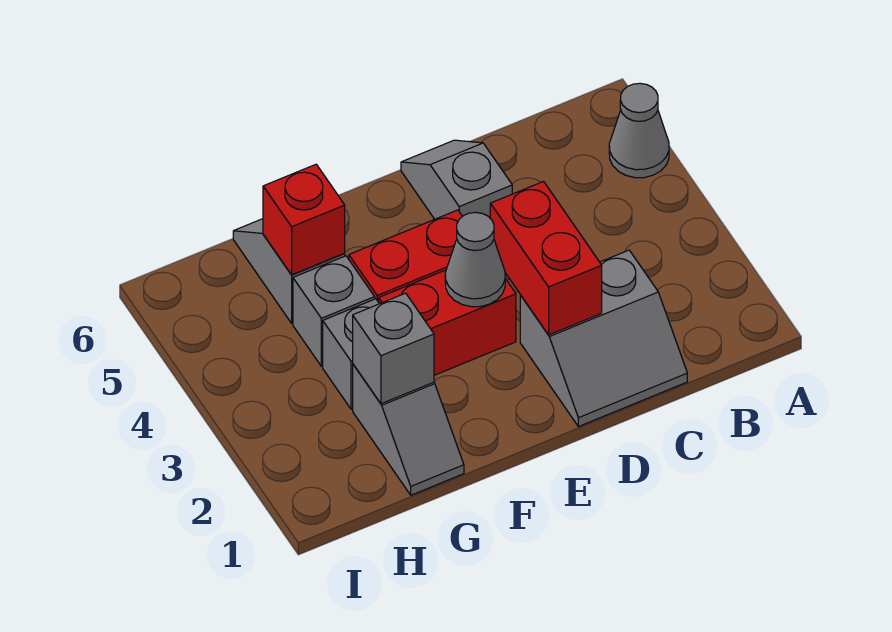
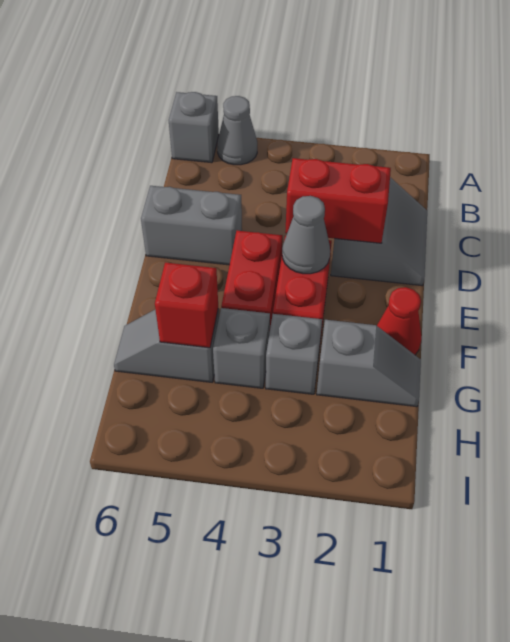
grey slope D5:D6 level 1 top 5 -> grey brick D5:D6 level 1
none -> red cone F1 level 1
grey brick G2 level 2 -> grey brick A6 level 1

